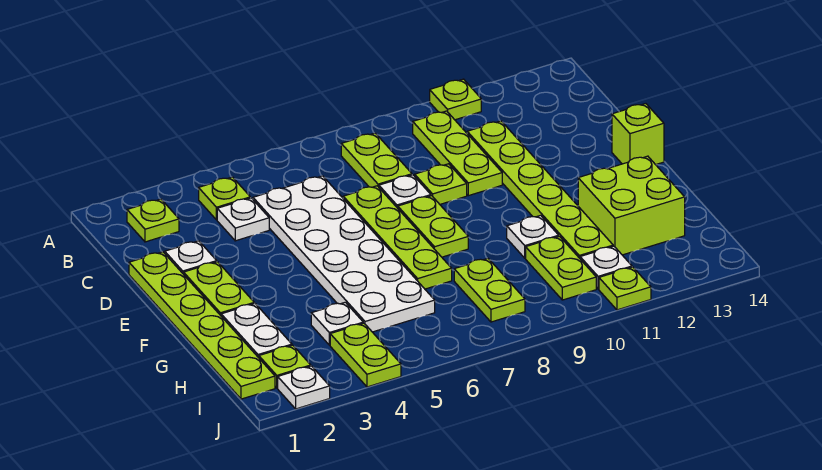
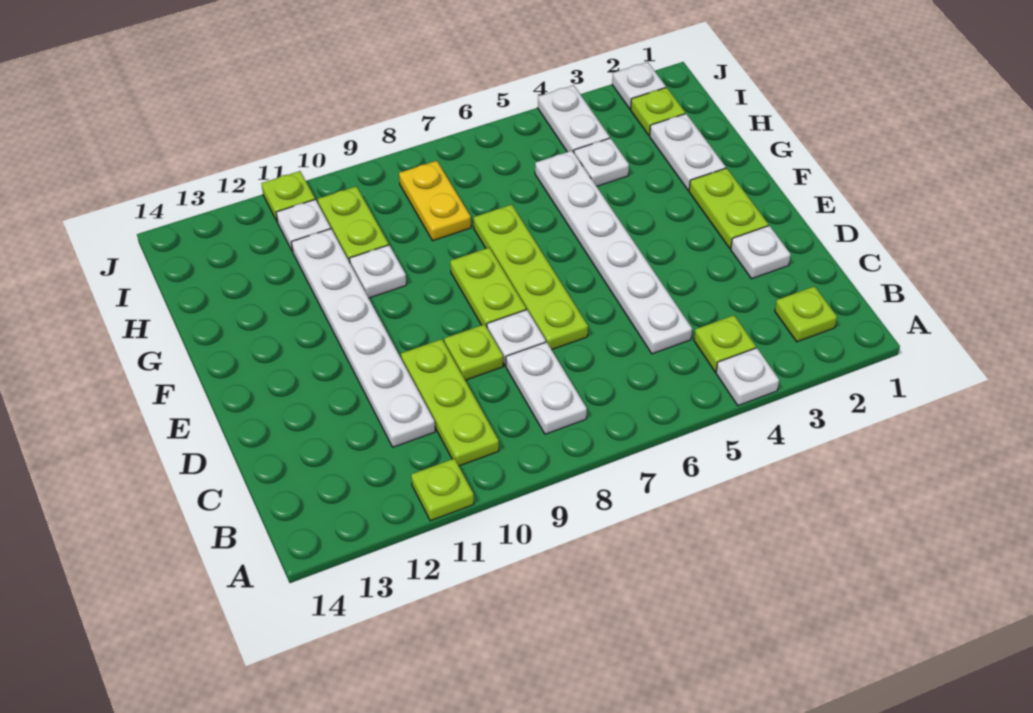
lime plate B8:C8 level 1 -> white plate B8:C8 level 1
white plate C4 level 1 -> white plate A4 level 1
white plate C5:H6 level 1 -> white plate C5:H5 level 1
lime plate C11:H11 level 1 -> white plate C11:H11 level 1
lime plate D1:I1 level 1 -> none
lime brick E14 level 1 -> none
lime brick G12:H13 level 1 -> none
lime plate H8:I8 level 1 -> yellow plate H8:I8 level 1
lime plate I4:J4 level 1 -> white plate I4:J4 level 1

